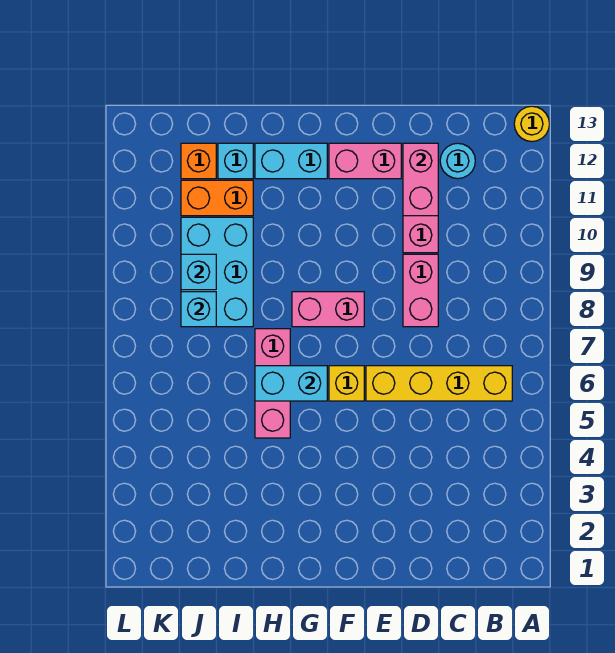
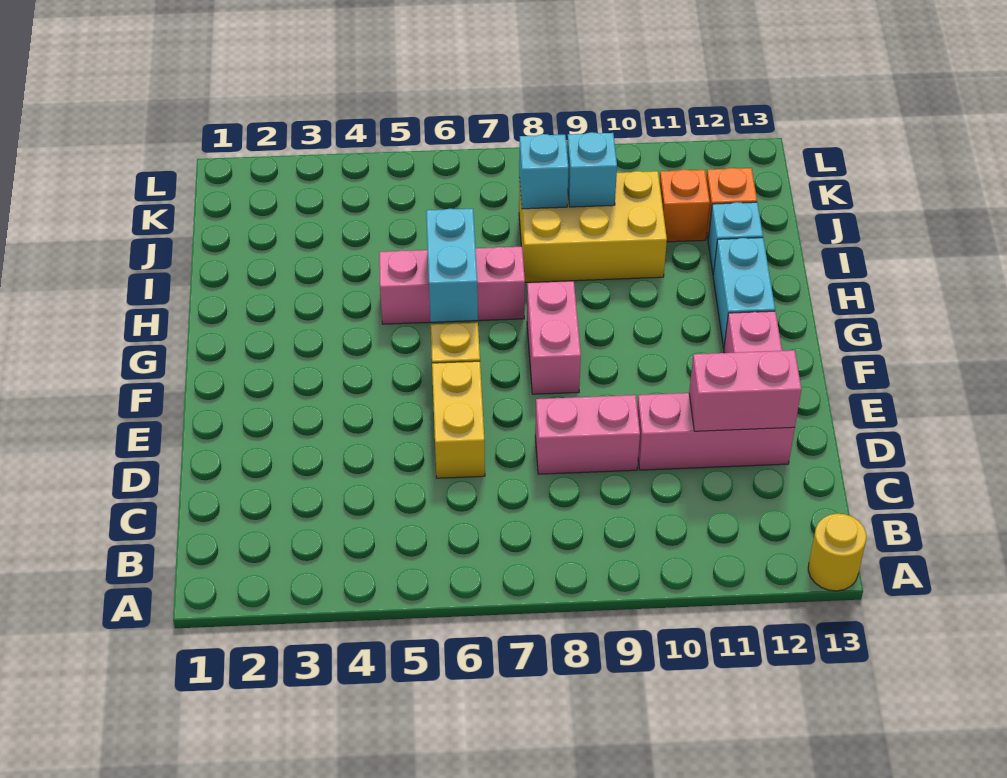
yellow brick B6:E6 level 1 -> yellow brick D6:E6 level 1
cyan round brick C12 level 1 -> none
cyan brick I8:J10 level 1 -> yellow brick I8:J10 level 1
orange brick I11:J11 level 1 -> orange brick J11 level 1

